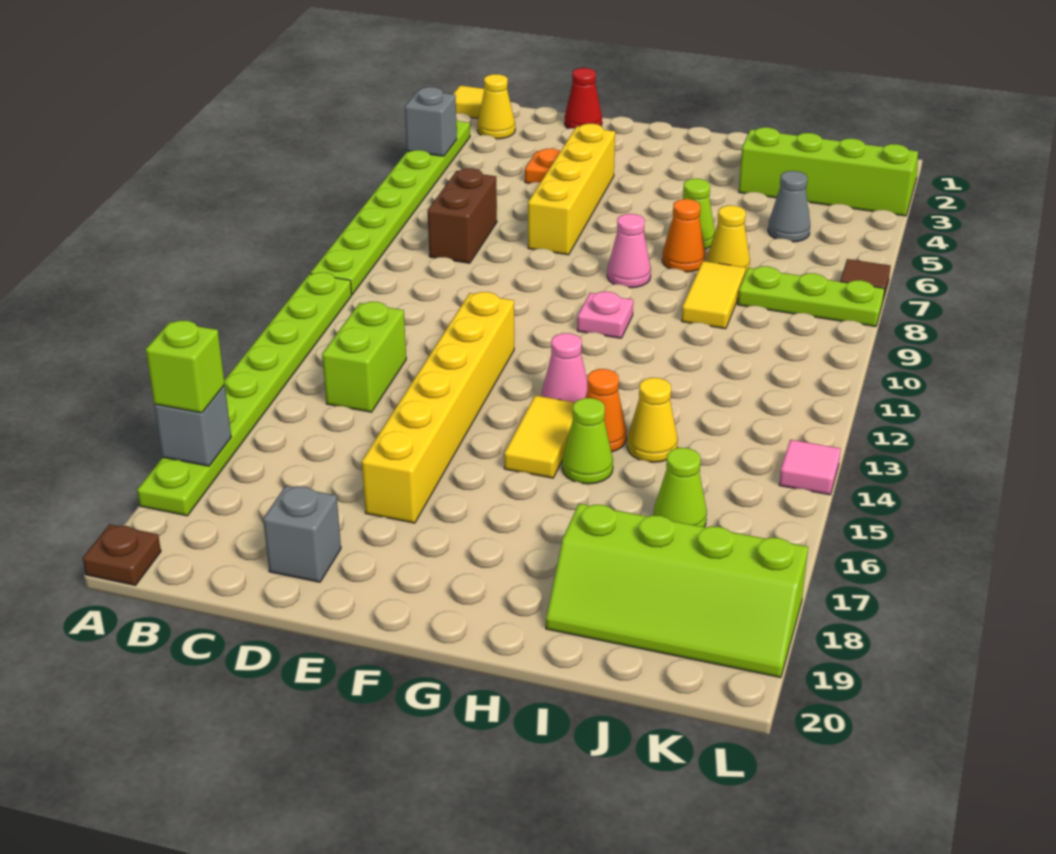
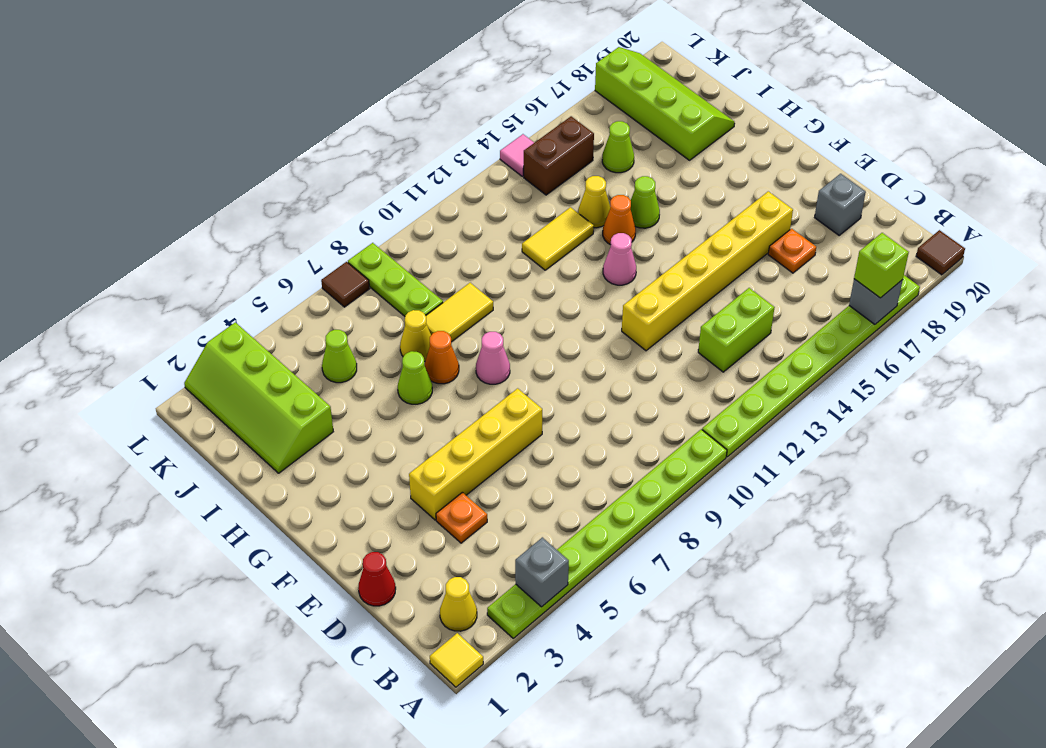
brown plate A20 level 1 -> brown tile A20 level 1
brown brick C7:C8 level 1 -> brown brick K14:K15 level 1
none -> orange plate D17 level 1
pink plate G10 level 1 -> none
yellow tile G14:G15 level 1 -> yellow tile I12:I13 level 1
grey cone J5 level 1 -> lime cone J5 level 1

